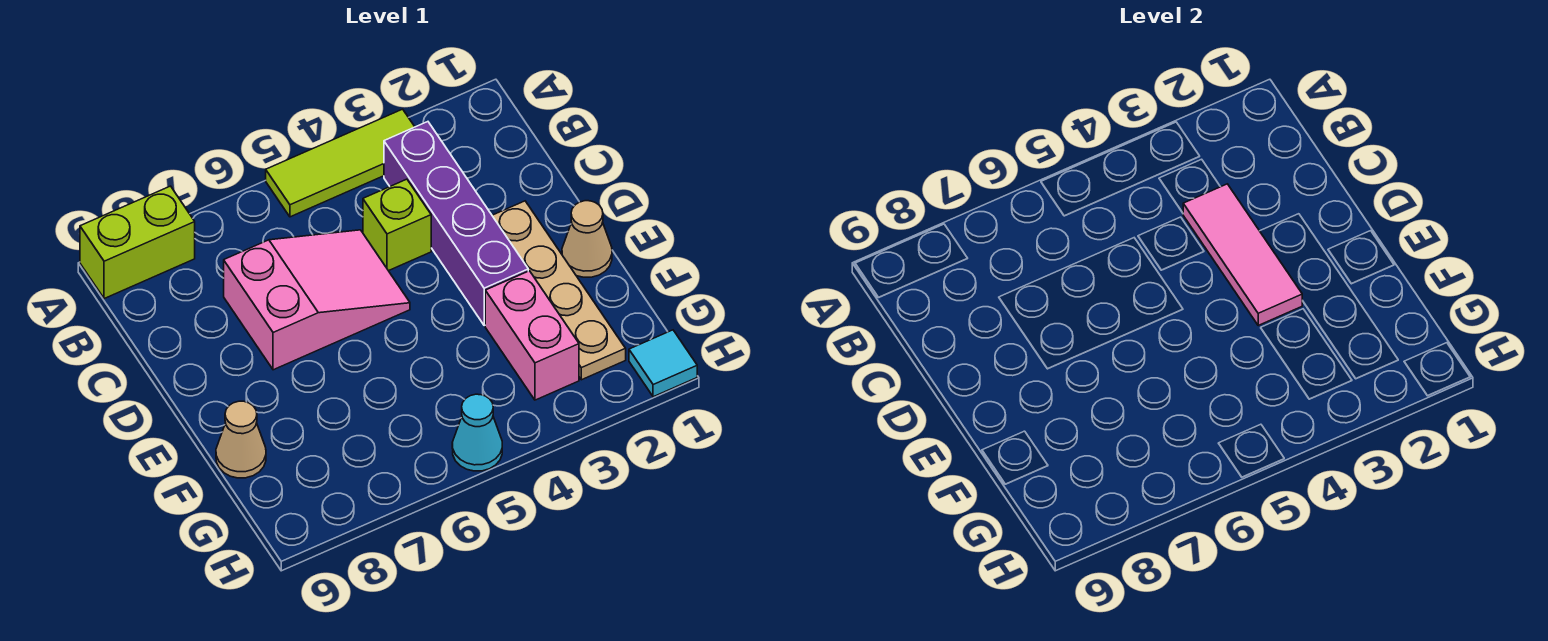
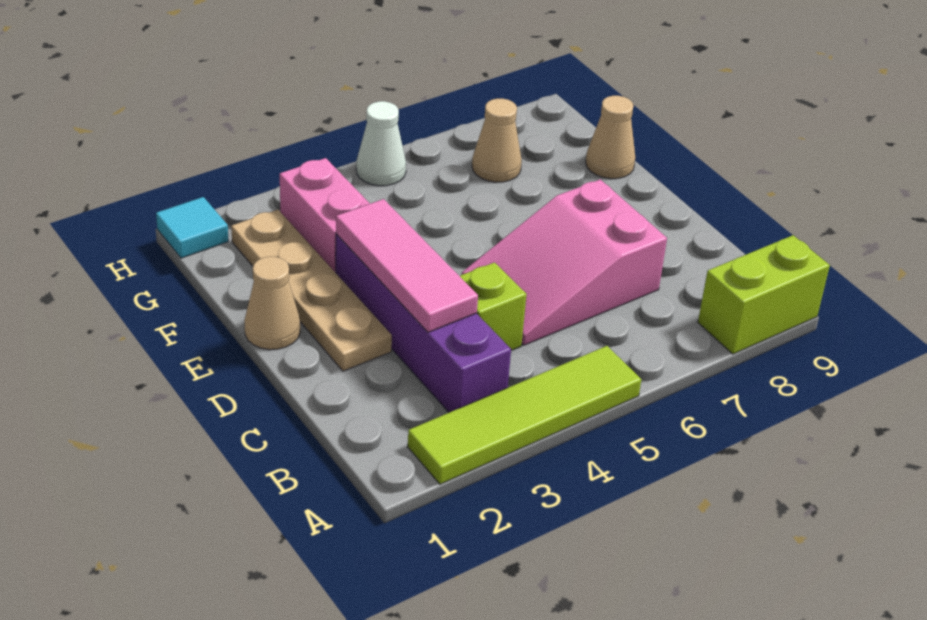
lime tile A3:A5 level 1 -> lime tile A2:A5 level 1
none -> tan cone G7 level 1
cyan cone H5 level 1 -> white cone H5 level 1

